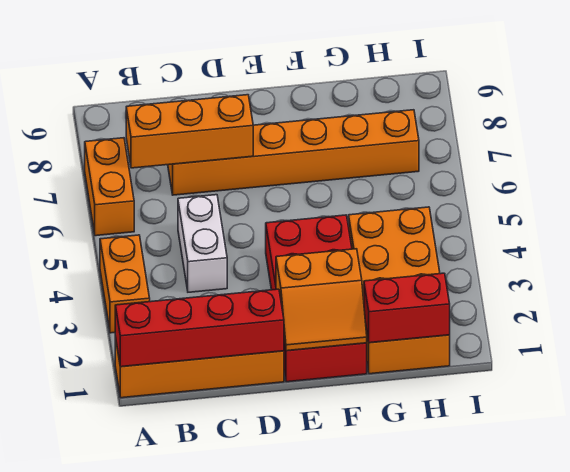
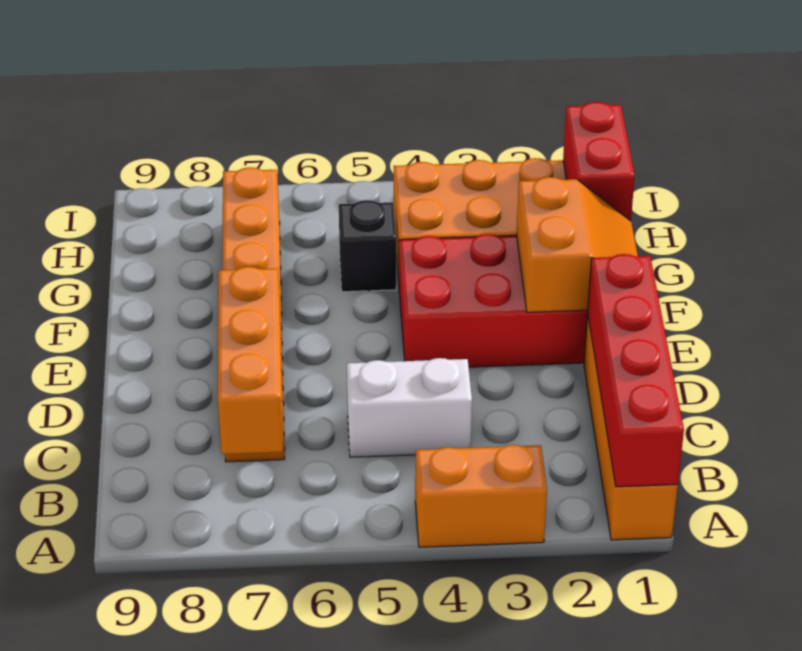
orange brick A6:A7 level 1 -> none
none -> black brick G5 level 1

